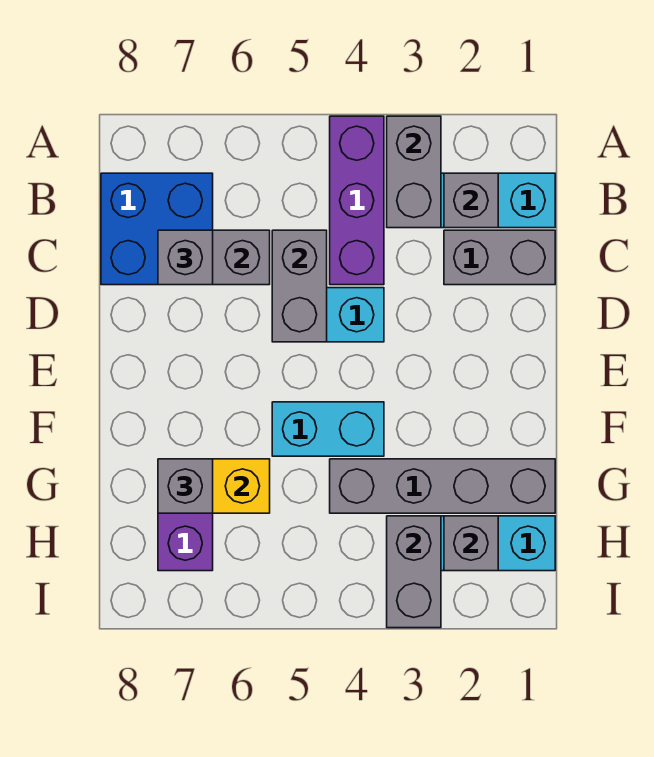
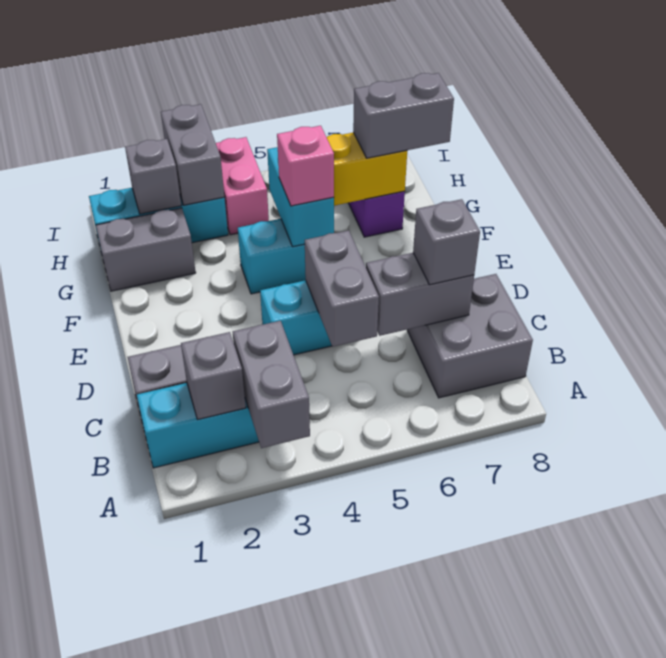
purple brick A4:C4 level 1 -> none
blue brick B7:C8 level 1 -> grey brick B7:C8 level 1
none -> cyan brick F5:G5 level 2
none -> pink brick F5 level 3
grey brick G1:G4 level 1 -> grey brick G1:G2 level 1
grey brick G7 level 3 -> grey brick G7:G8 level 3
none -> pink brick H4:I4 level 1

